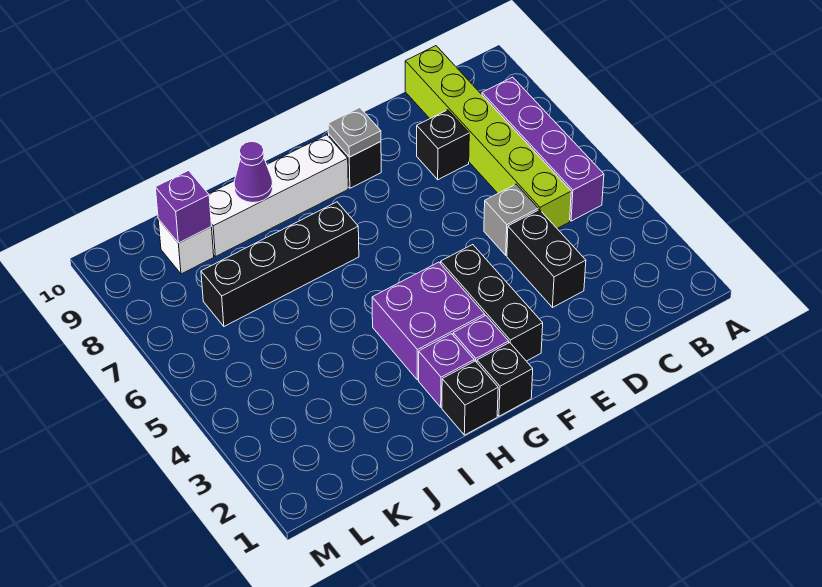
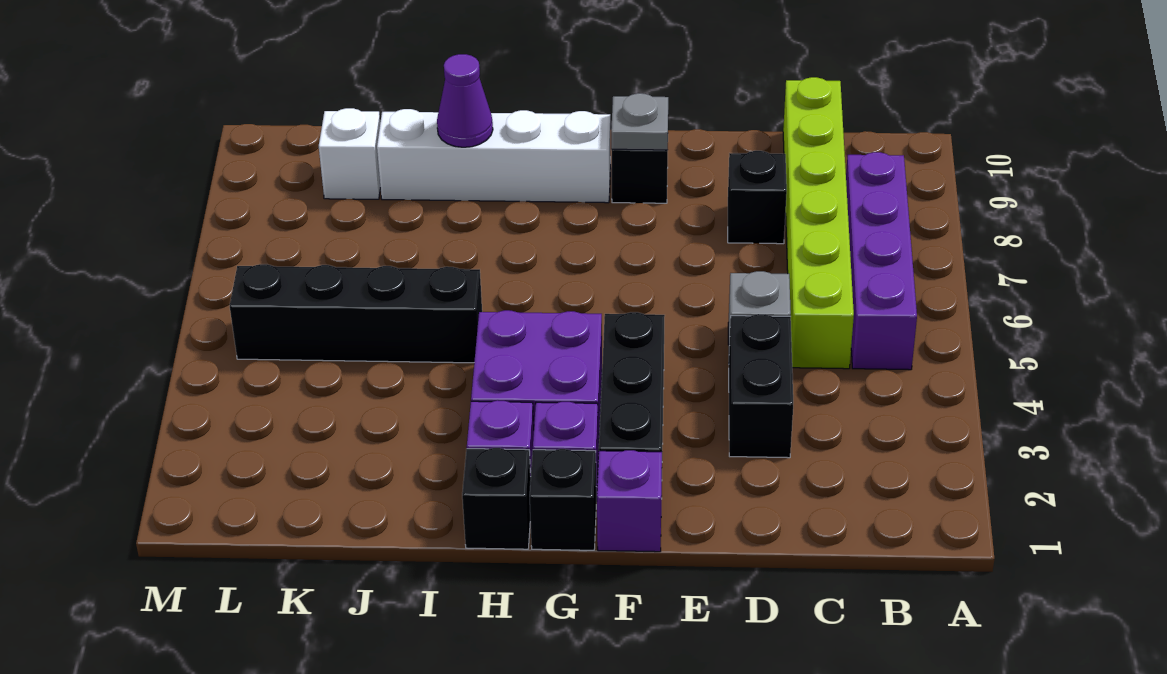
black brick H7:K7 level 1 -> black brick I5:L5 level 1
purple brick K9 level 2 -> purple brick F1 level 1

